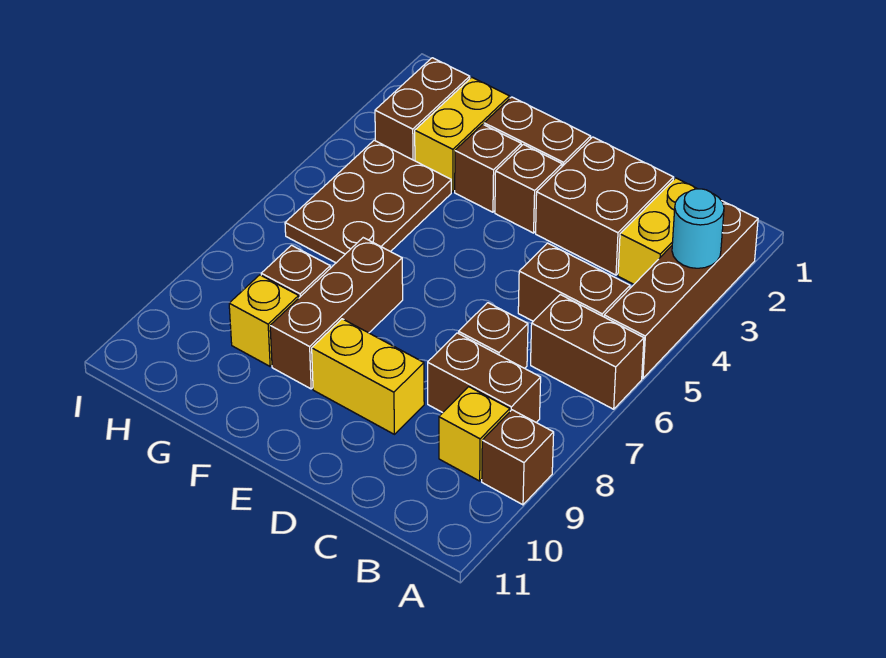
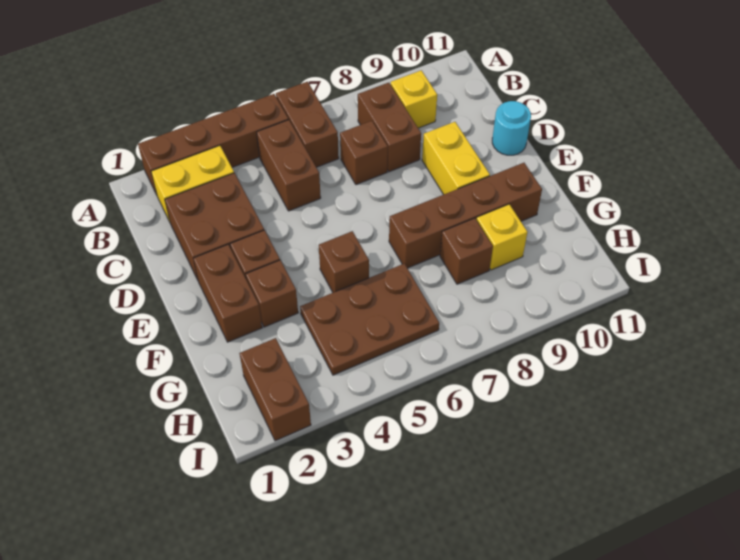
cyan round brick A3 level 2 -> cyan round brick D11 level 1
brown brick A9 level 1 -> brown brick F5 level 1
brown brick F7:F9 level 1 -> brown brick F7:F10 level 1
yellow brick G2:G3 level 1 -> none
brown brick H2:H3 level 1 -> brown brick H2:I2 level 1

